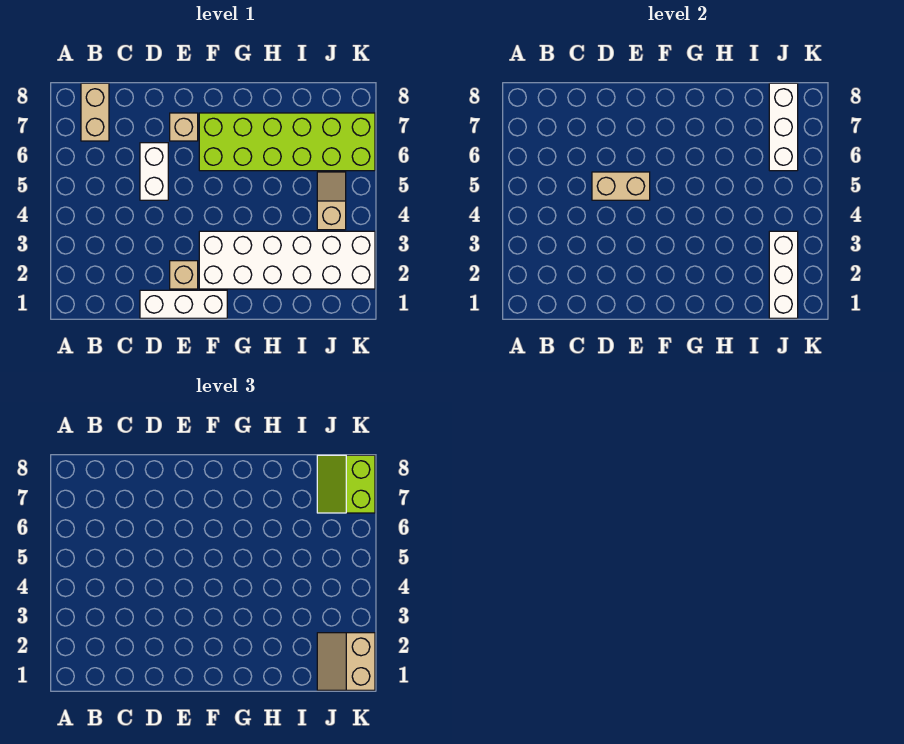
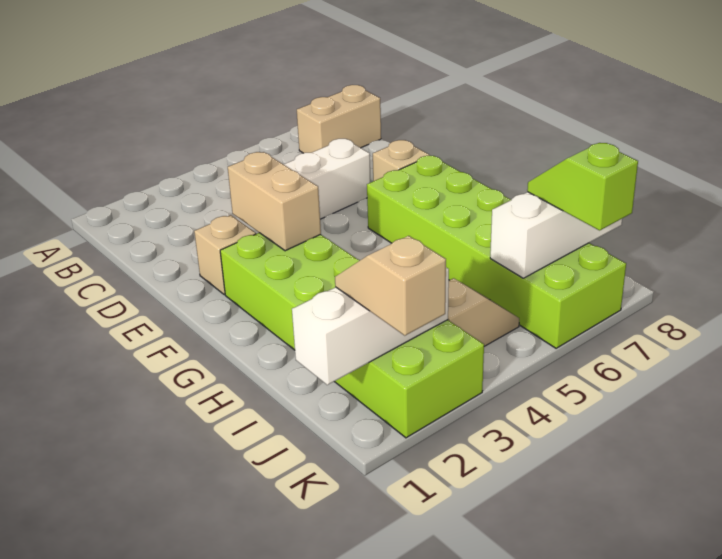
white brick D1:F1 level 1 -> none
tan brick D5:E5 level 2 -> tan brick E3:F3 level 2
white brick F2:K3 level 1 -> lime brick F2:K3 level 1
tan slope J1:K2 level 3 top K -> tan slope J2:K2 level 3 top K
lime slope J7:K8 level 3 top K -> lime slope J7:K7 level 3 top K

